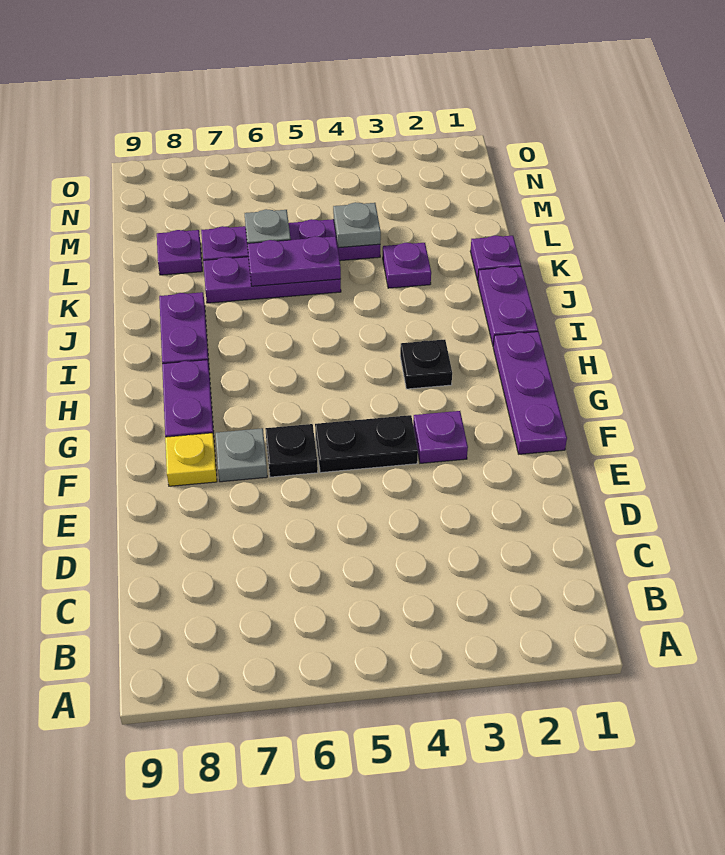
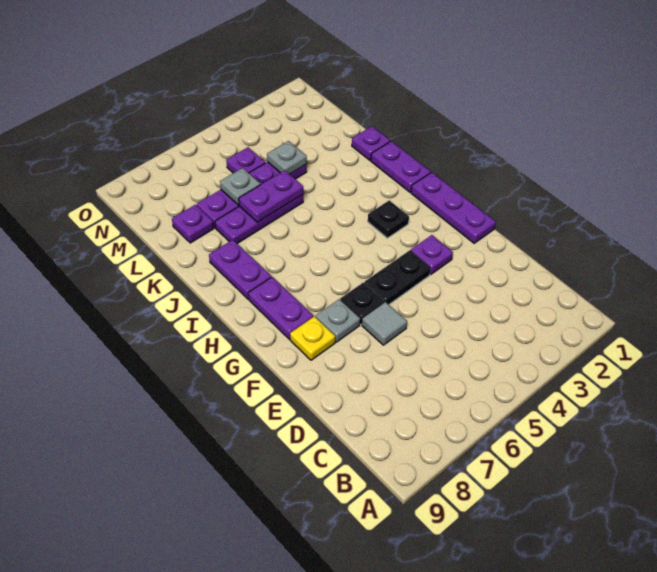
none -> grey tile E6 level 1
purple plate K3 level 1 -> purple plate M5 level 1

